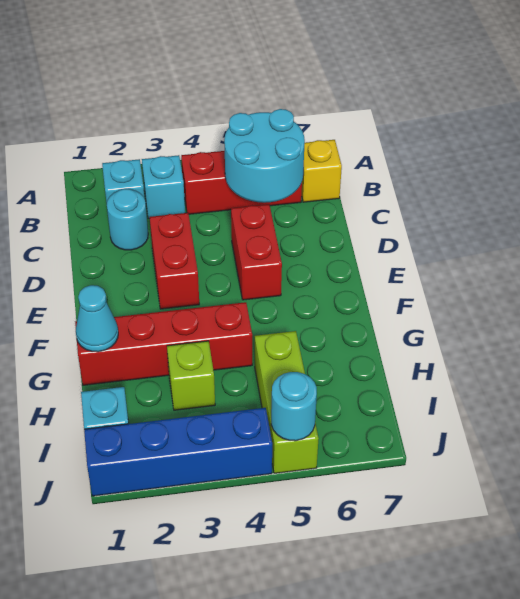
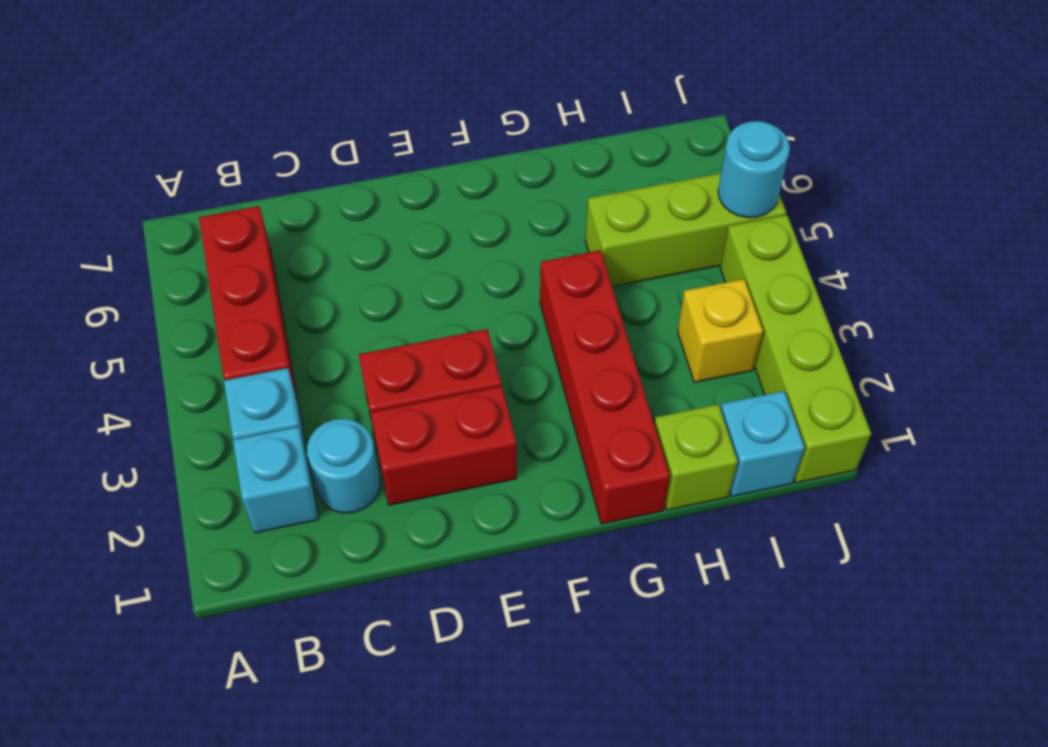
cyan round brick B5:C6 level 2 -> none
yellow brick B7 level 1 -> yellow brick I3 level 1
red brick D5:E5 level 1 -> red brick D2:E2 level 1
cyan cone G1 level 2 -> none
lime brick H3 level 1 -> lime brick H1 level 1
blue brick J1:J4 level 1 -> lime brick J1:J4 level 1

